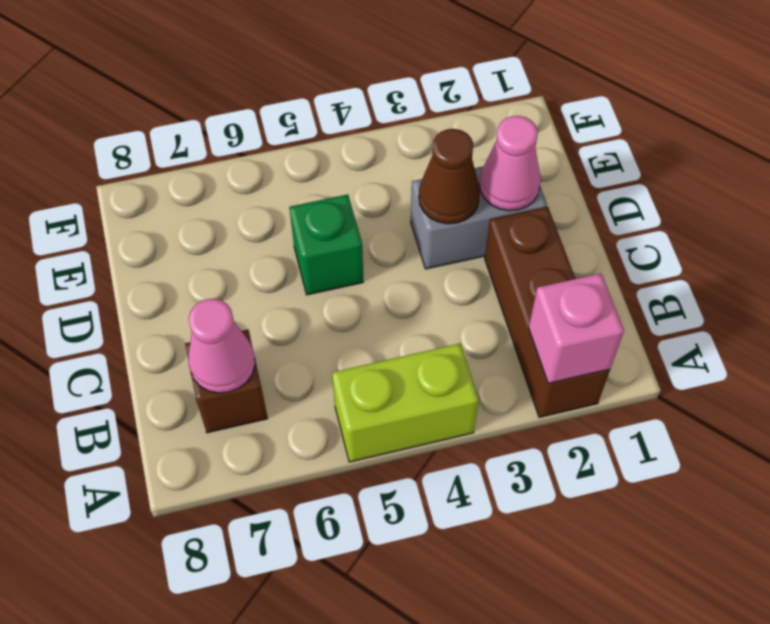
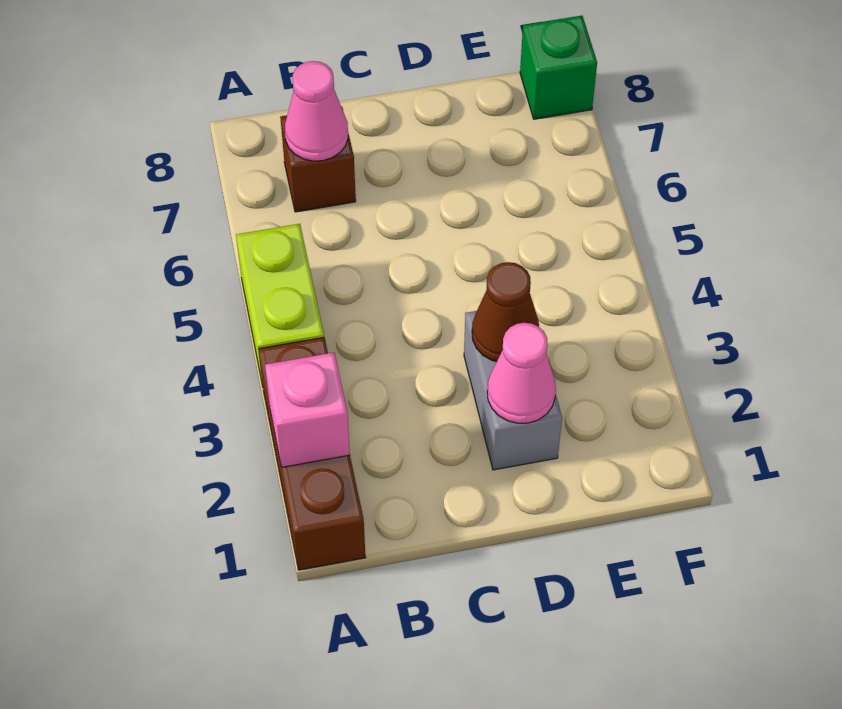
brown brick A2:C2 level 1 -> brown brick A1:A3 level 1
green brick D5 level 1 -> green brick F8 level 1

